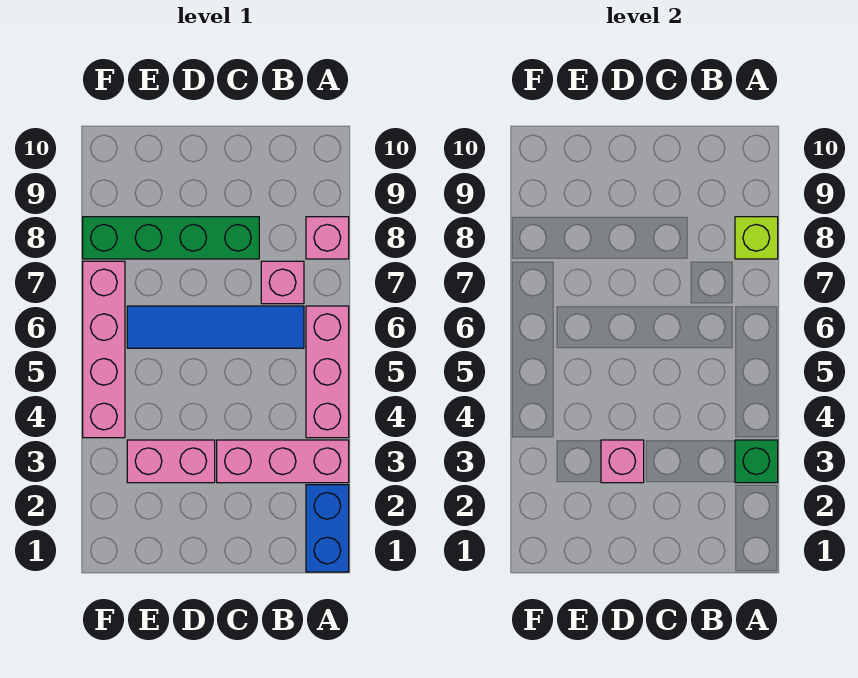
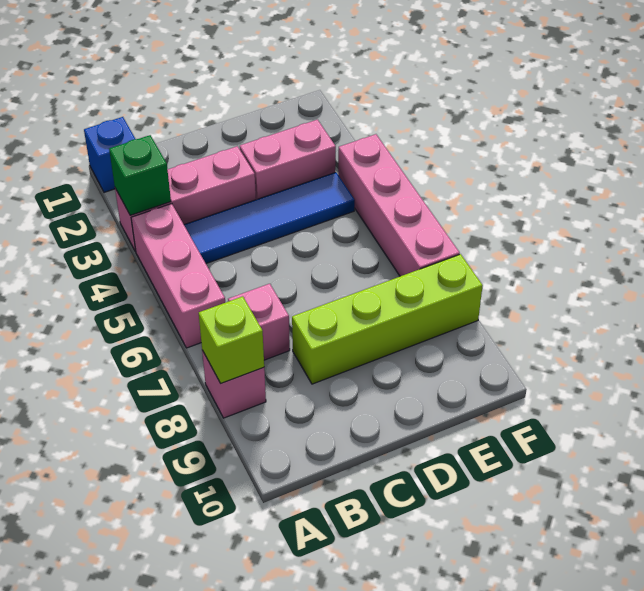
blue brick A1:A2 level 1 -> blue brick A1 level 1
blue tile B6:E6 level 1 -> blue tile B4:E4 level 1
green brick C8:F8 level 1 -> lime brick C8:F8 level 1
pink brick D3 level 2 -> none

